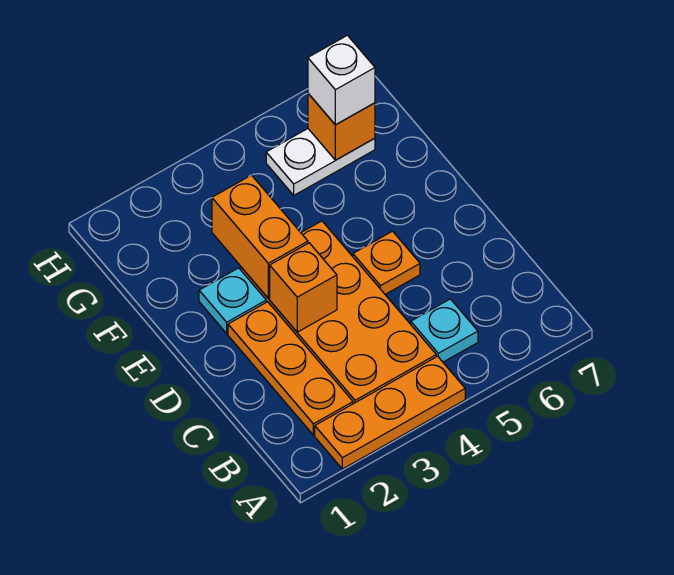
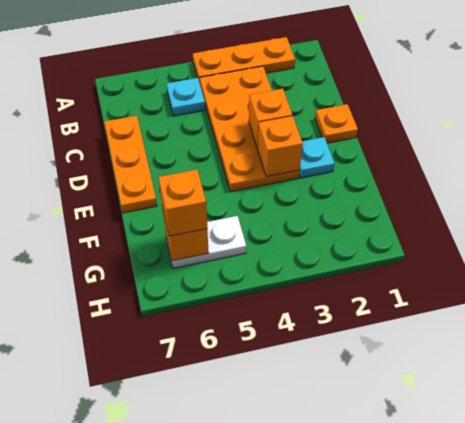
orange plate B2:D2 level 1 -> orange plate C7:E7 level 1
orange plate D5 level 1 -> orange plate D1 level 1
orange brick E3:F3 level 2 -> orange brick E3 level 2
white brick G6 level 3 -> orange brick G6 level 3

